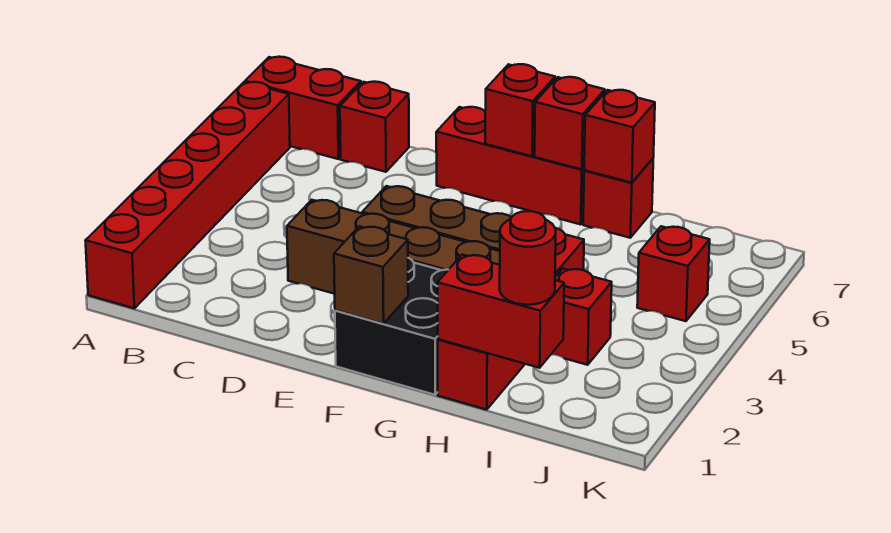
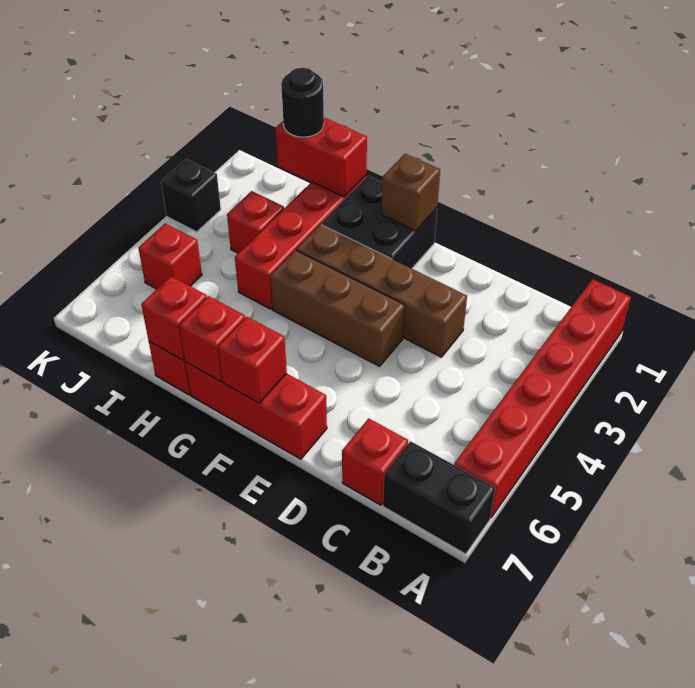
red brick A7:B7 level 1 -> black brick A7:B7 level 1
red round brick I1 level 3 -> black round brick I1 level 3
none -> black brick K3 level 1

